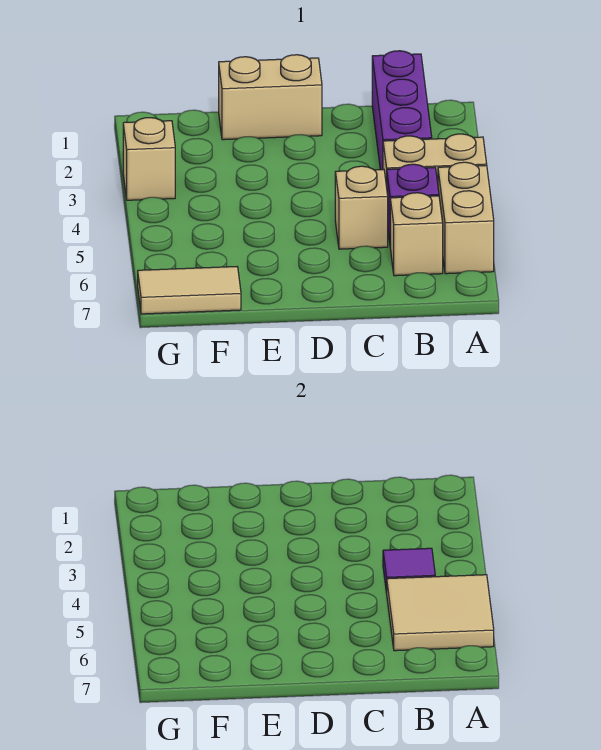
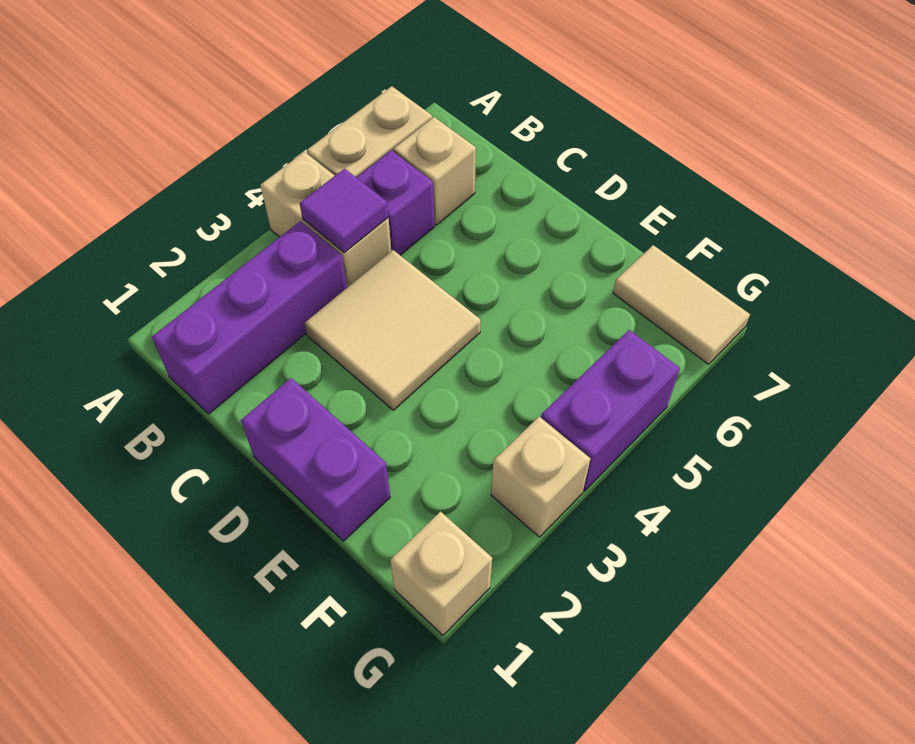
tan tile A5:B6 level 2 -> tan tile C3:D4 level 1
tan brick C5 level 1 -> tan brick G1 level 1
tan brick D1:E1 level 1 -> purple brick D1:E1 level 1
none -> purple brick G4:G5 level 1

